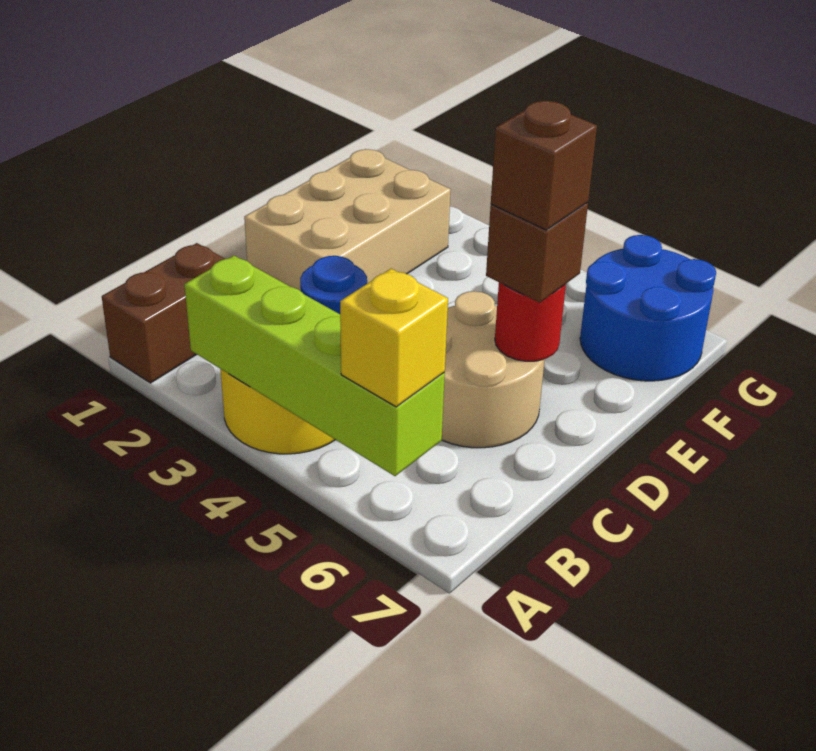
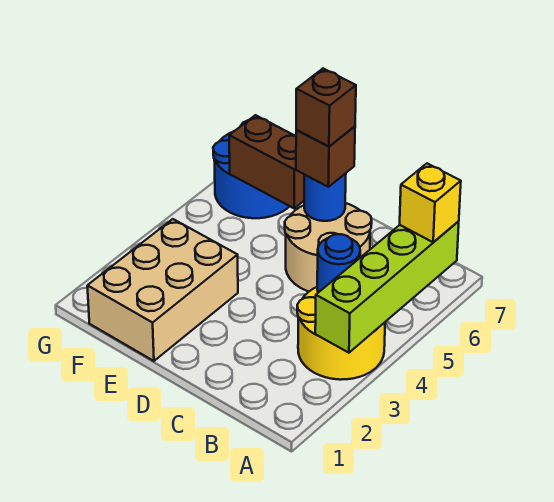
brown brick A1:B1 level 1 -> brown brick E6:F6 level 2
tan brick D1:F2 level 1 -> tan brick E1:F3 level 1
red round brick D6 level 2 -> blue round brick D6 level 2

